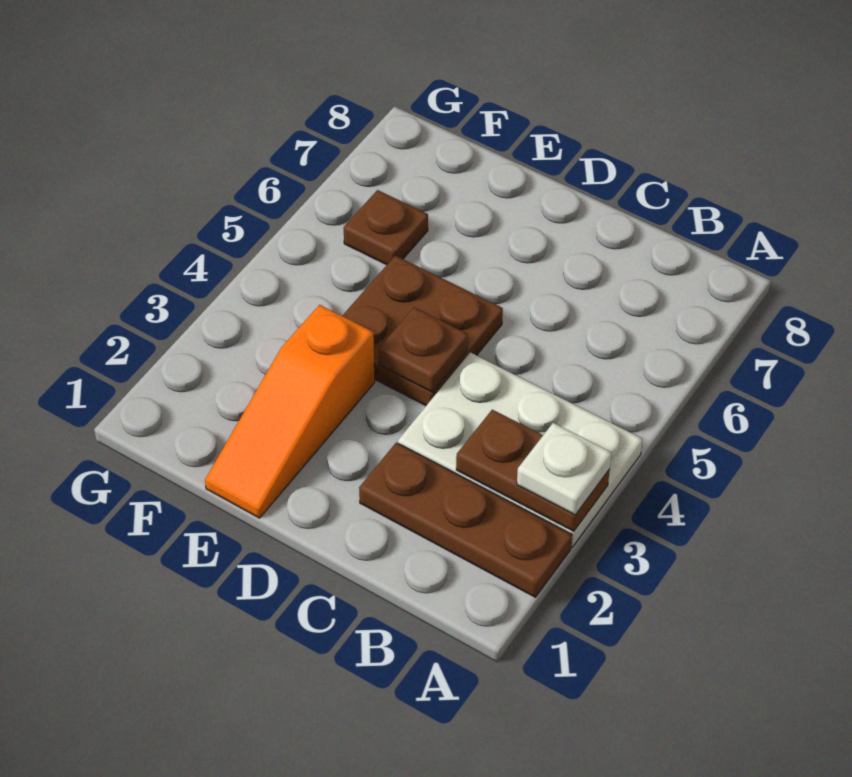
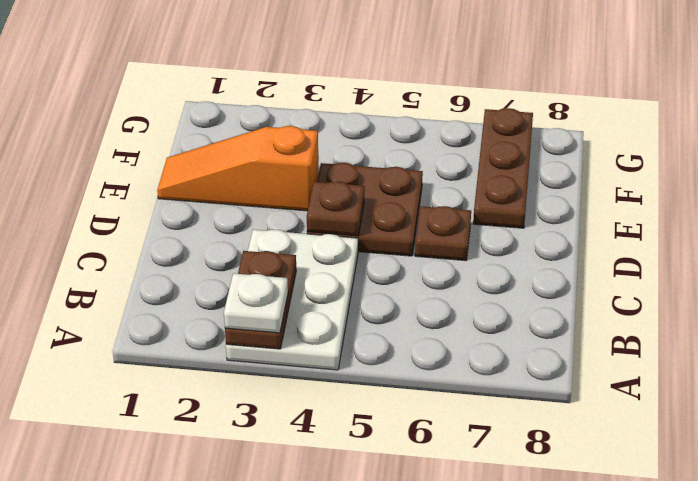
brown plate A2:C2 level 1 -> brown plate E7:G7 level 1
brown plate F6 level 1 -> brown plate D6 level 1

